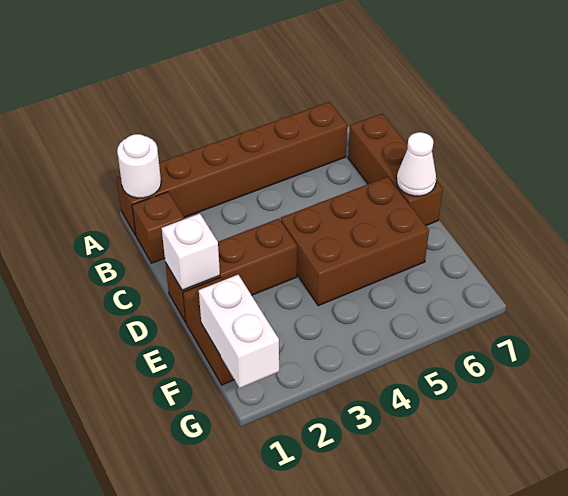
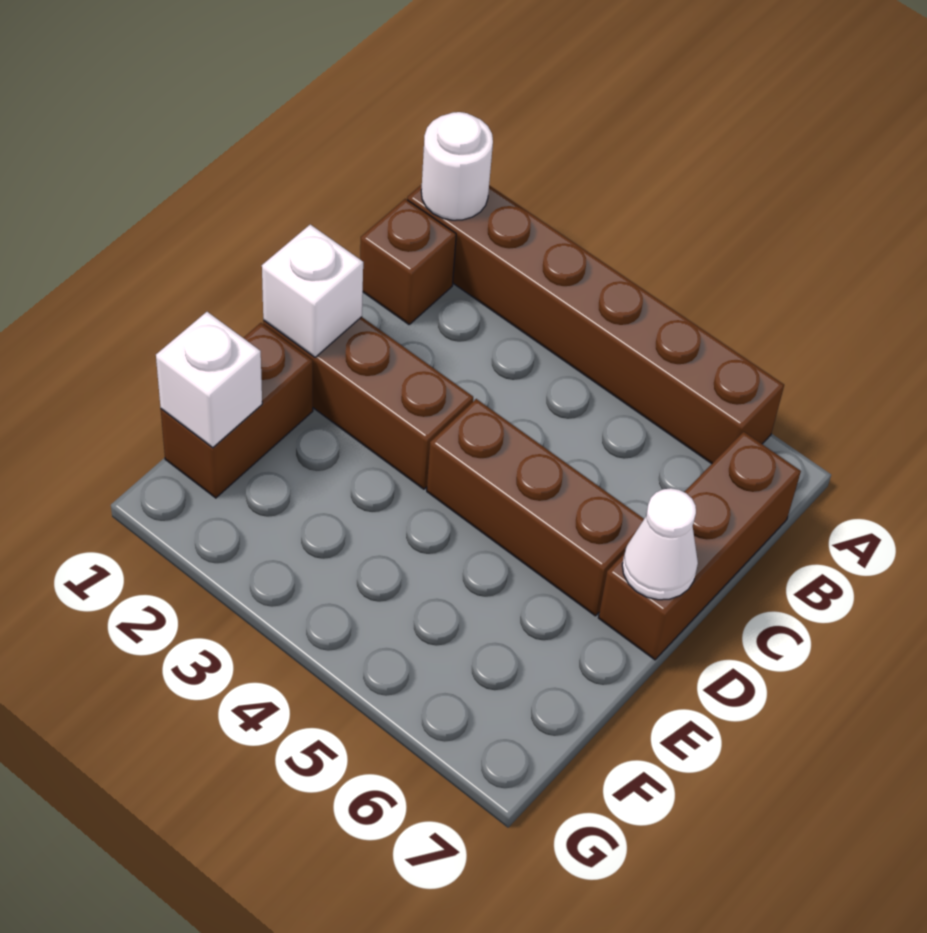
brown brick D4:E6 level 1 -> brown brick D4:D6 level 1
white brick F1:G1 level 2 -> white brick F1 level 2

